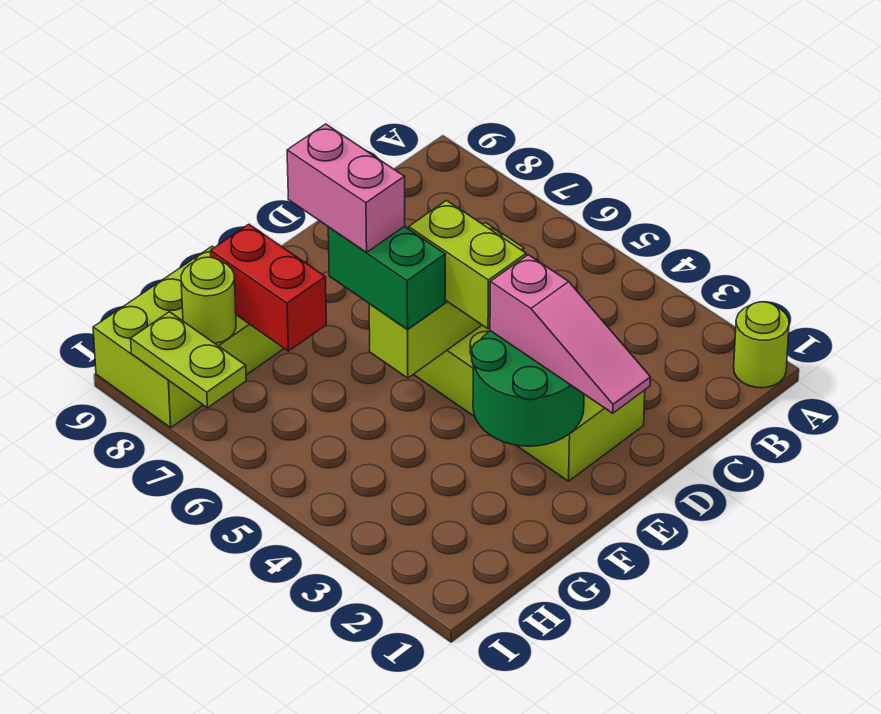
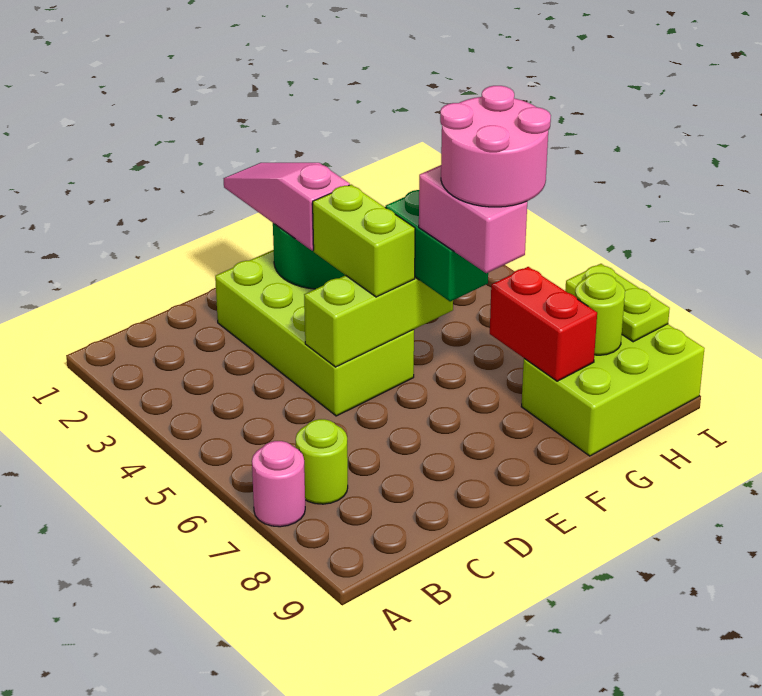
lime round brick A1 level 1 -> lime round brick B7 level 1
none -> pink round brick A7 level 1
none -> pink round brick F6:G7 level 5

